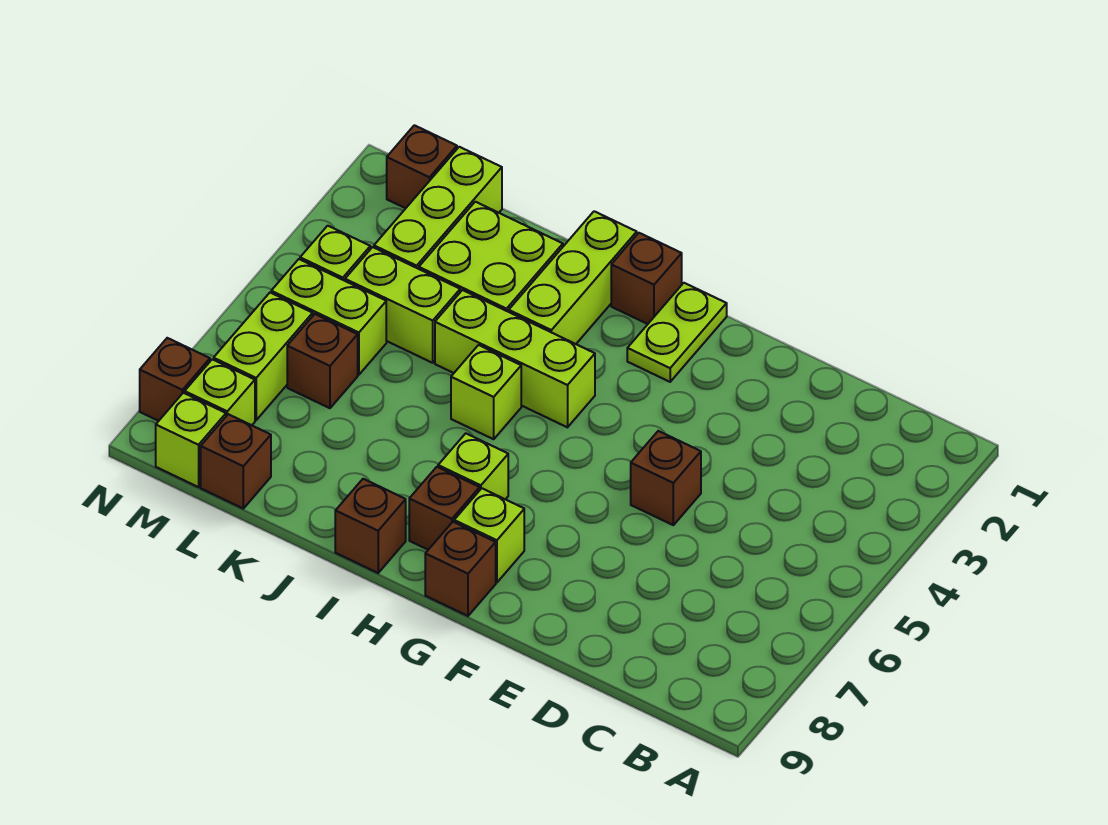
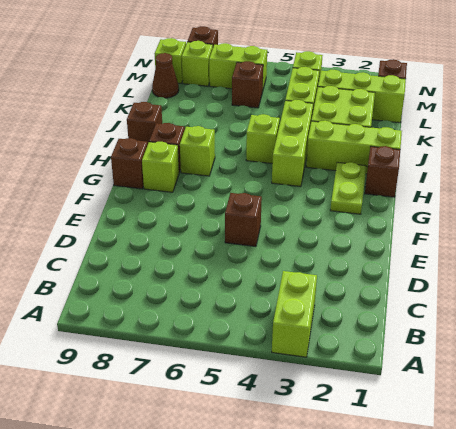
lime plate G1:G2 level 1 -> lime plate G2:H2 level 1
lime brick L5:M5 level 1 -> lime brick A3:B3 level 1
brown brick L9 level 1 -> brown cone L9 level 1

